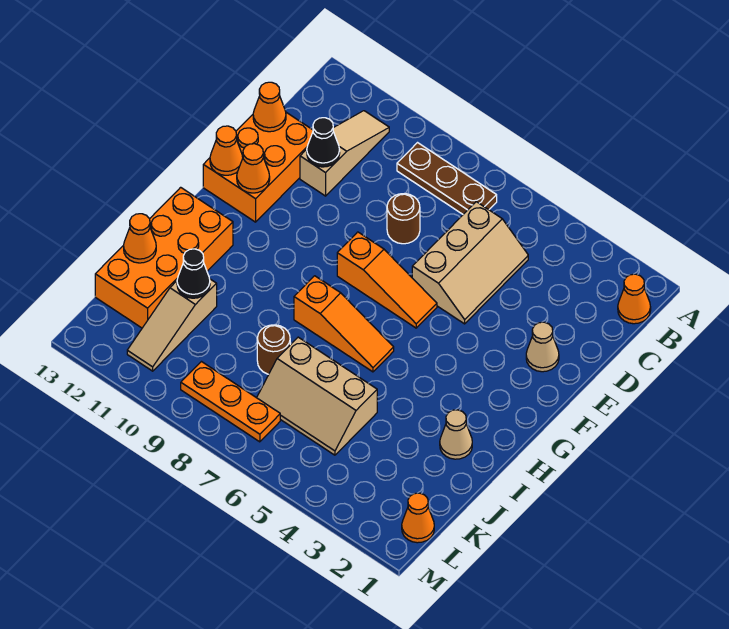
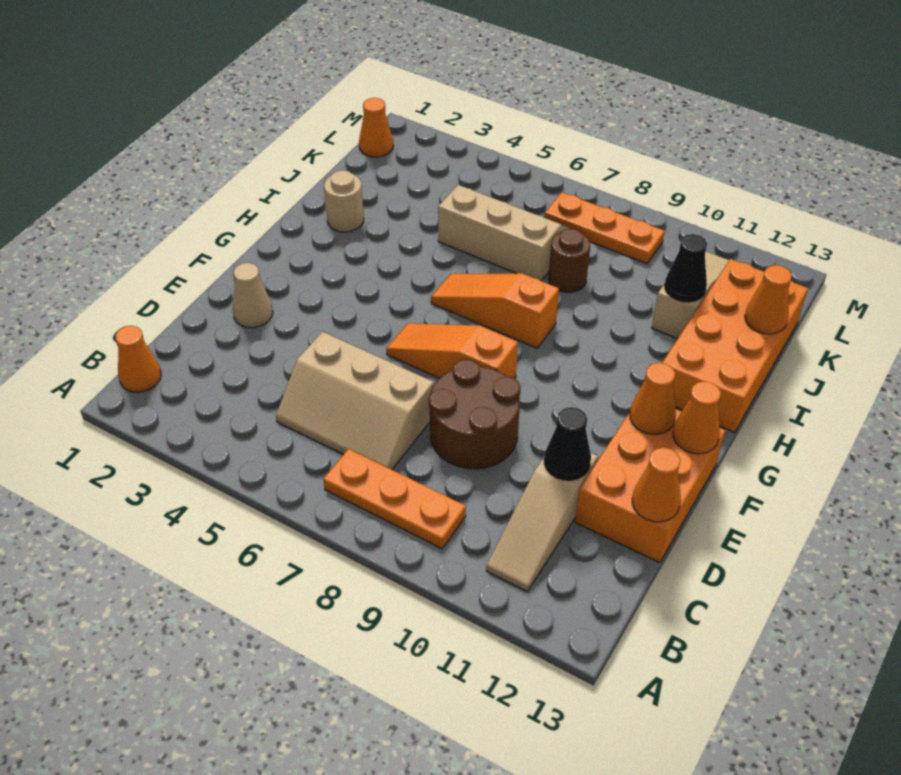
brown plate B7:B9 level 1 -> orange plate B7:B9 level 1
tan slope C5:E6 level 1 top 6 -> tan slope C5:D7 level 1 top D
brown round brick D8 level 1 -> brown round brick D8:E9 level 1
tan cone I2 level 1 -> tan round brick I2 level 1

